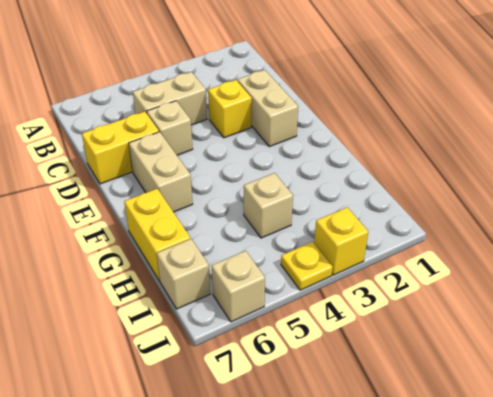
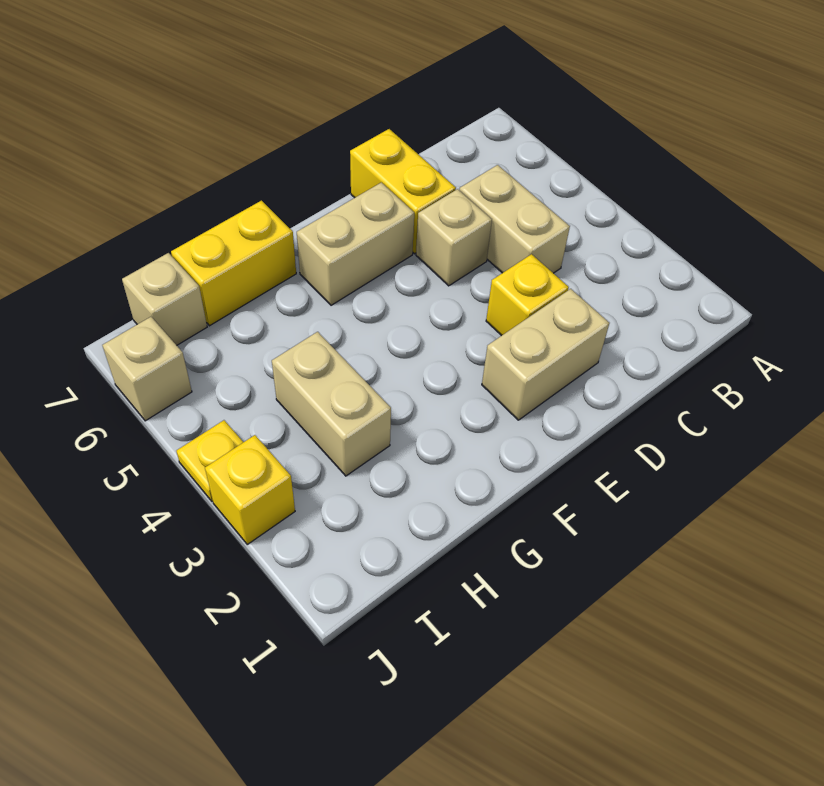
tan brick H4 level 1 -> tan brick H3:H4 level 1

